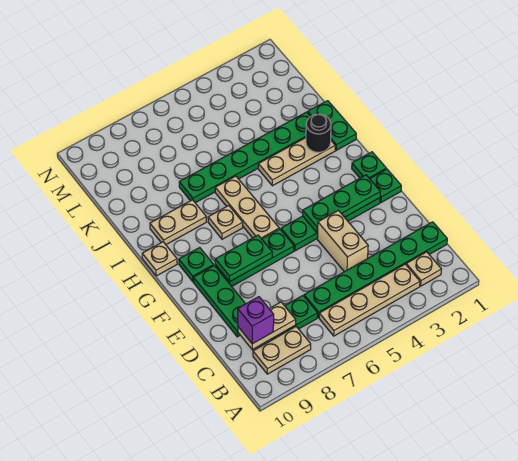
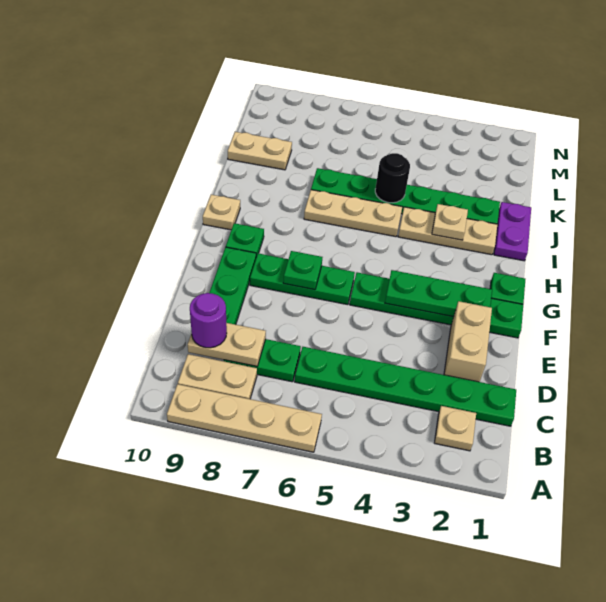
tan plate B3:B6 level 1 -> tan plate A6:A9 level 1
purple brick C9 level 3 -> purple round brick C9 level 3
tan brick D4:E4 level 1 -> tan brick D2:E2 level 1
green plate F7:F8 level 2 -> green plate F7 level 2
tan plate G6:I6 level 1 -> tan plate I5:I7 level 1
tan plate H7 level 1 -> tan plate I3 level 2
green plate I1:J1 level 1 -> purple plate I1:J1 level 1
black round brick I2 level 2 -> black round brick J5 level 2
tan plate I8:I9 level 1 -> tan plate K9:K10 level 1

